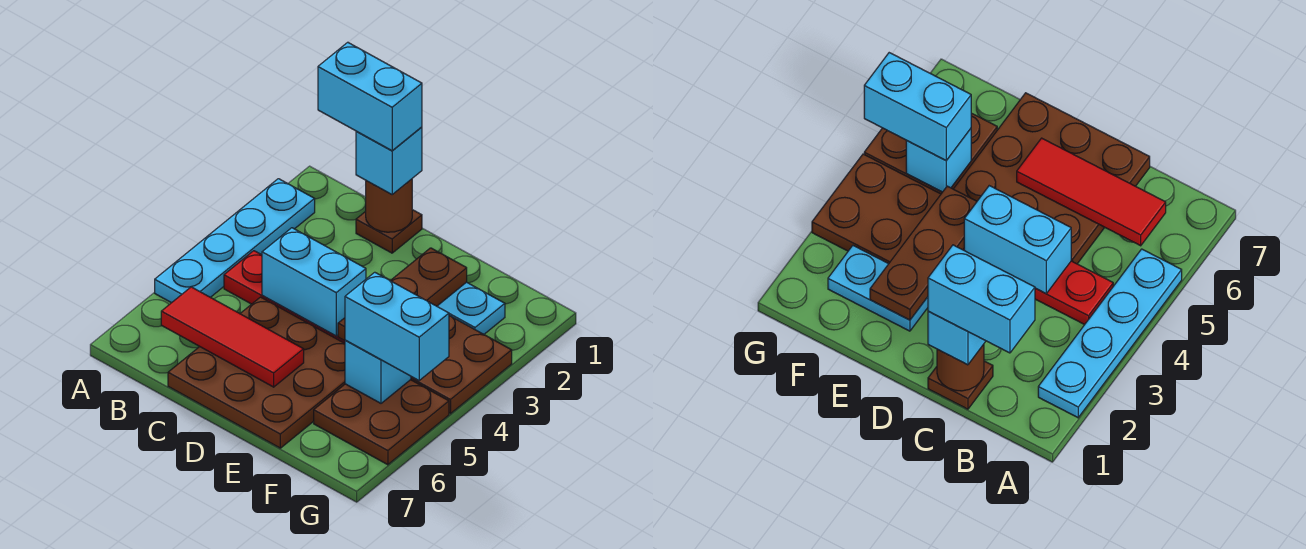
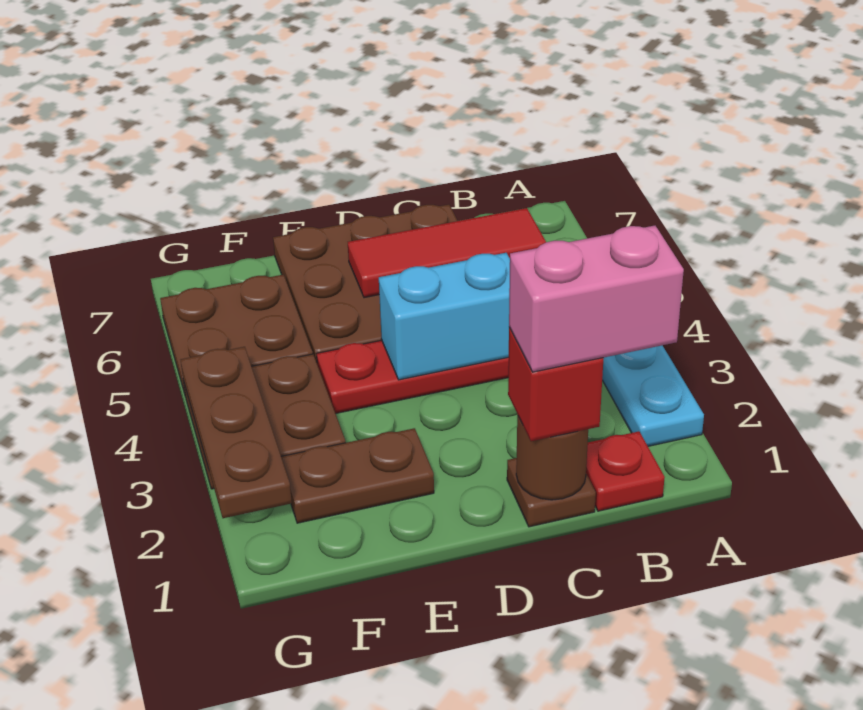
none -> red plate B1 level 1
cyan brick B1:C1 level 4 -> pink brick B1:C1 level 4
cyan brick C1 level 3 -> red brick C1 level 3
cyan plate E2:F2 level 1 -> brown plate E2:F2 level 1
brown plate E2:E4 level 2 -> brown plate G2:G4 level 2
cyan brick F5 level 2 -> none
cyan brick F5:G5 level 3 -> none

